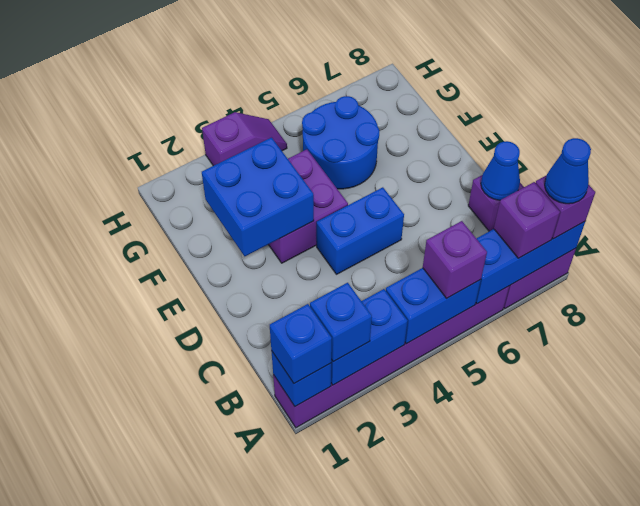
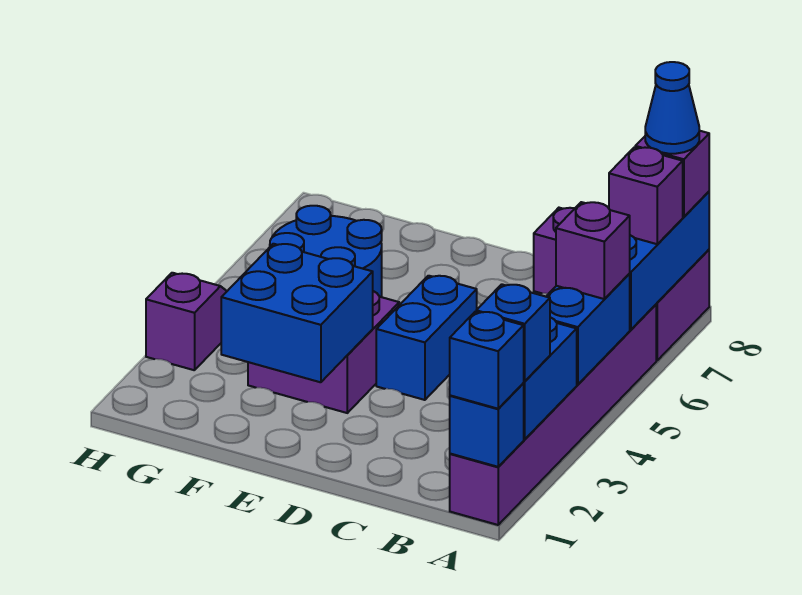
blue cone C8 level 2 -> none

